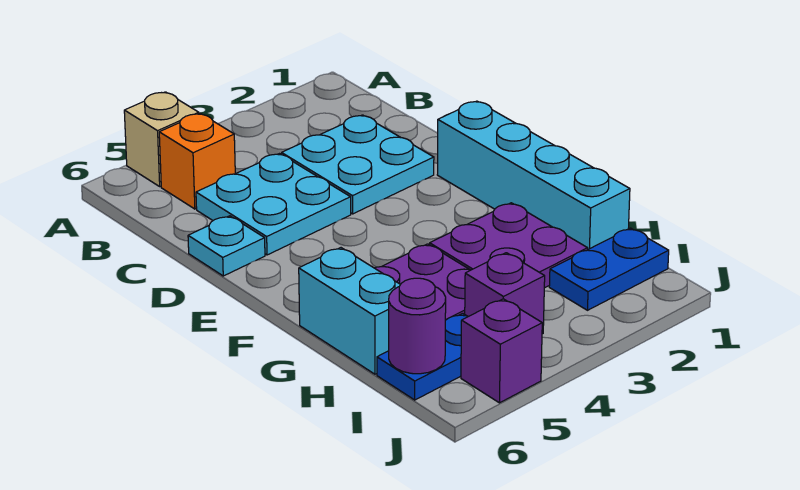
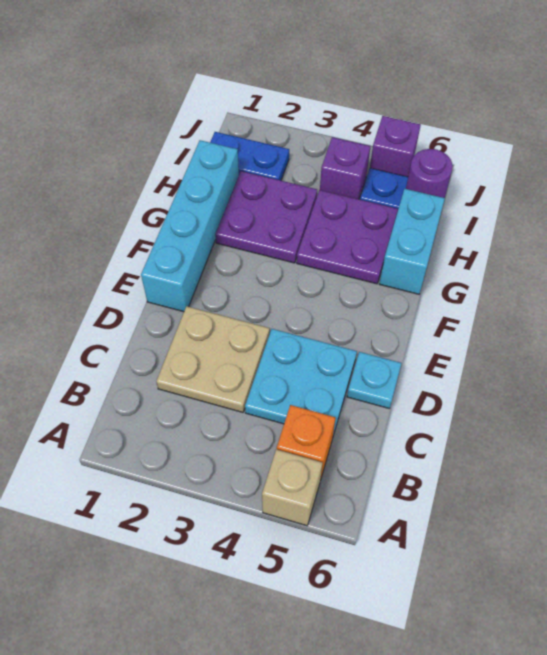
cyan plate C2:D3 level 1 -> tan plate C2:D3 level 1

